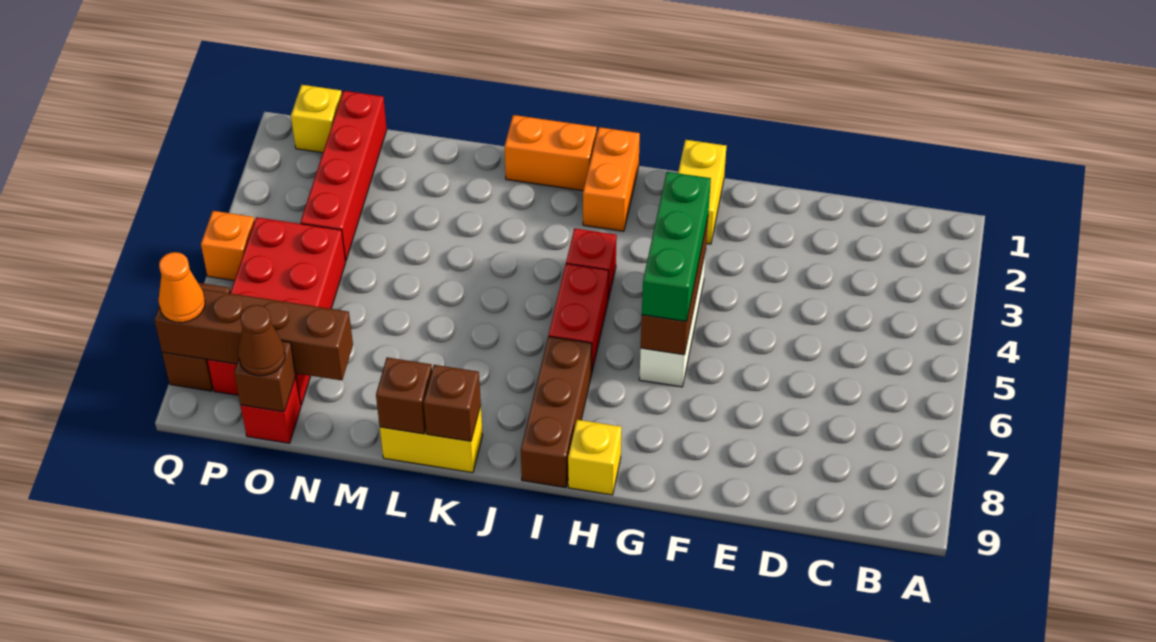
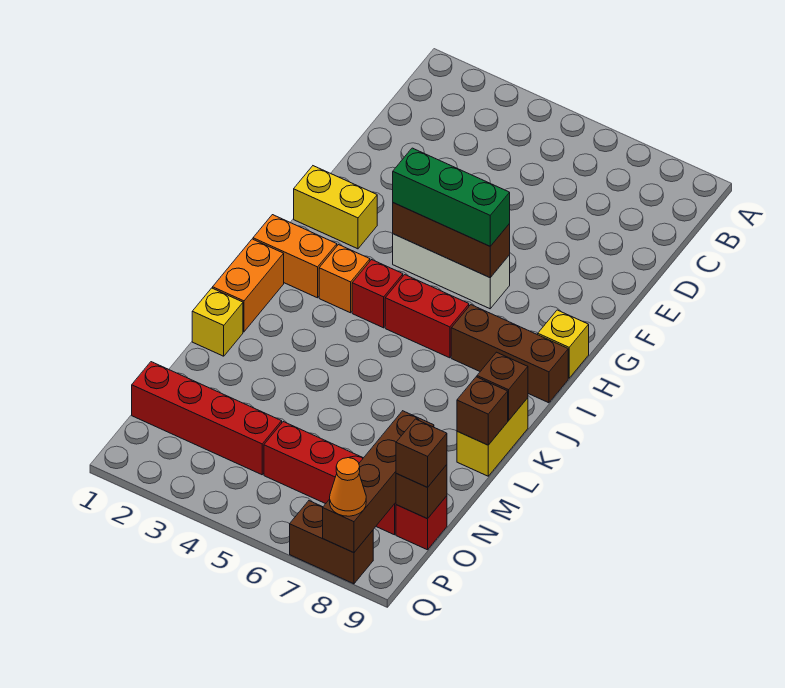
red brick O5:P8 level 1 -> red brick O5:O8 level 1
brown cone O9 level 3 -> brown brick O9 level 3
yellow brick P1 level 1 -> yellow brick L1 level 1
orange brick Q5 level 1 -> orange brick I3 level 1

